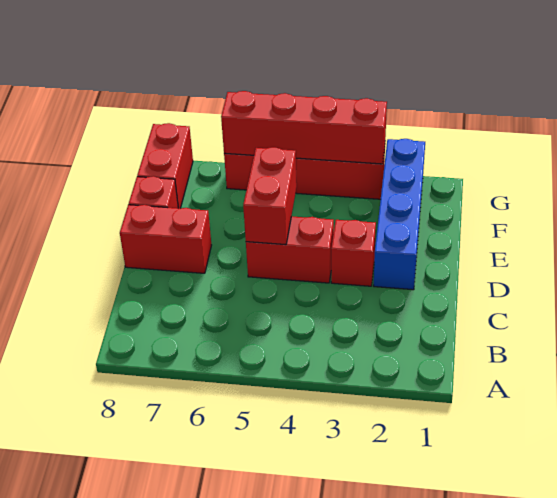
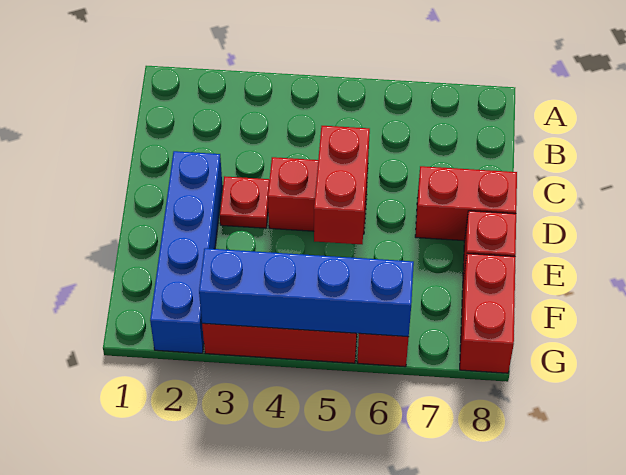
red brick D3 level 1 -> red plate D3 level 1
red brick G3:G6 level 2 -> blue brick G3:G6 level 2

